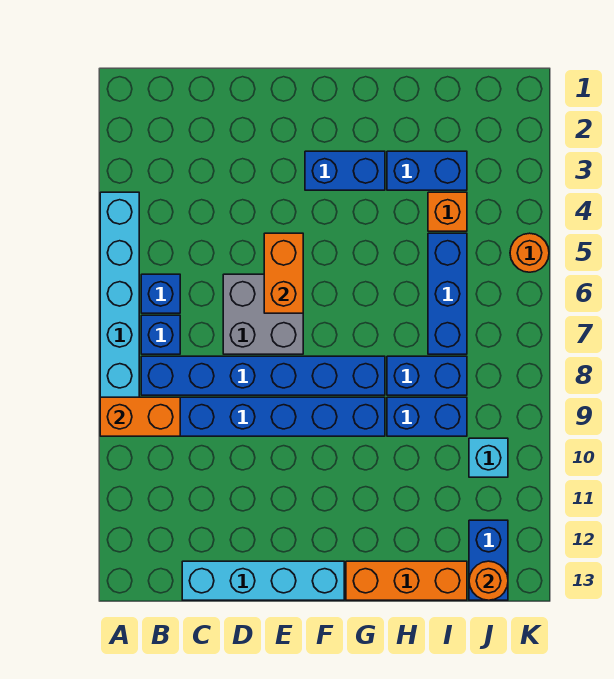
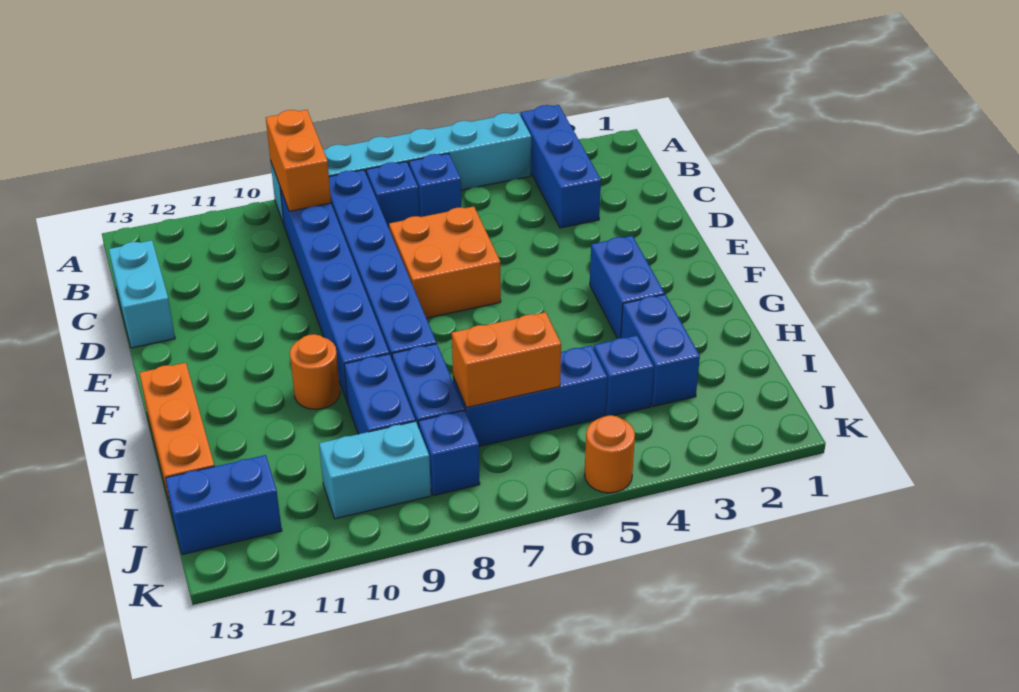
none -> blue brick A3:C3 level 1
cyan brick C13:F13 level 1 -> cyan brick C13:D13 level 1
grey brick D6:E7 level 1 -> orange brick D6:E7 level 1
orange brick E5:E6 level 2 -> orange brick I6:I7 level 2
orange brick I4 level 1 -> blue brick I4 level 1
none -> blue brick J8 level 1
cyan brick J10 level 1 -> cyan brick J9:J10 level 1
orange round brick J13 level 2 -> orange round brick G10 level 1

